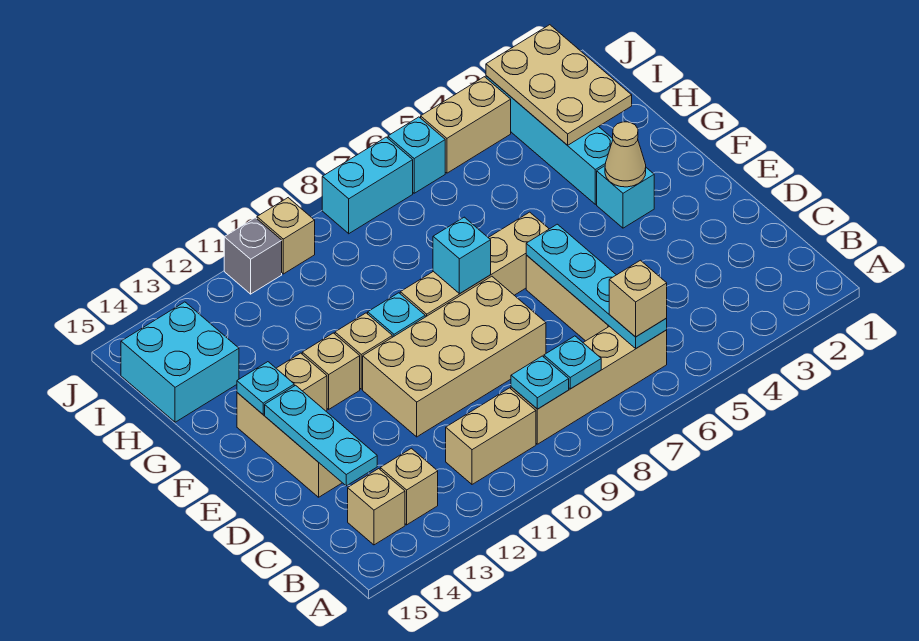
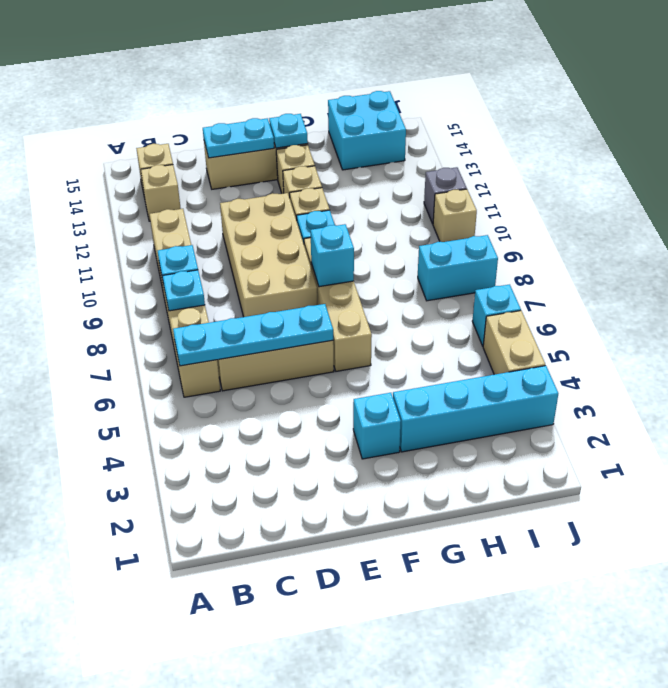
tan brick B6 level 3 -> none
cyan plate C14:E14 level 2 -> cyan plate D14:E14 level 2
tan cone F3 level 2 -> none
tan plate H2:J3 level 2 -> none
cyan brick J7:J8 level 1 -> cyan brick I8:J8 level 1

